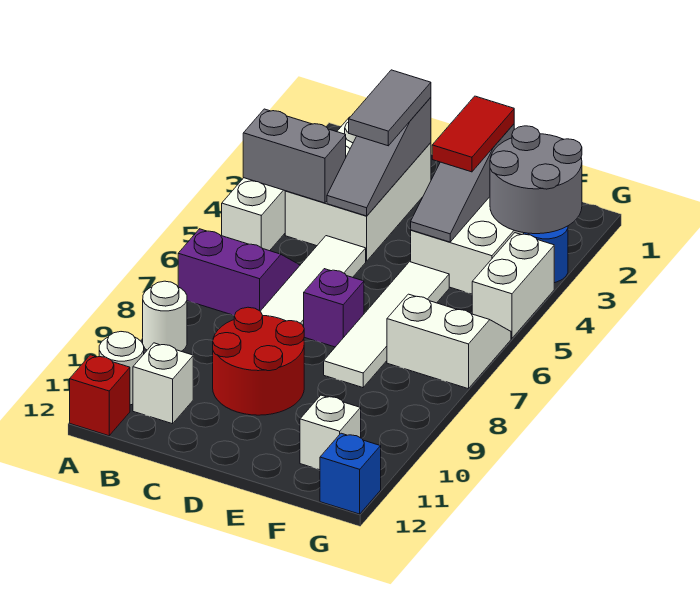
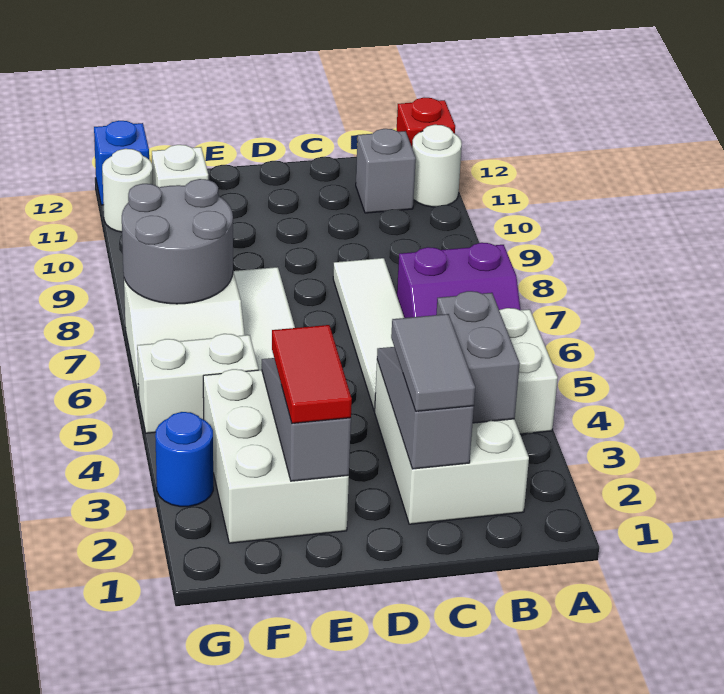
grey brick A4:B4 level 2 -> grey brick B3:B4 level 2
white round brick A9 level 1 -> white round brick G11 level 1
white brick B11 level 1 -> grey brick B11 level 1
red round brick C9:D10 level 1 -> none
purple brick D7 level 1 -> none
grey round brick F2:G3 level 2 -> grey round brick F7:G8 level 2
white brick G4:G5 level 1 -> white brick F5:G5 level 1

